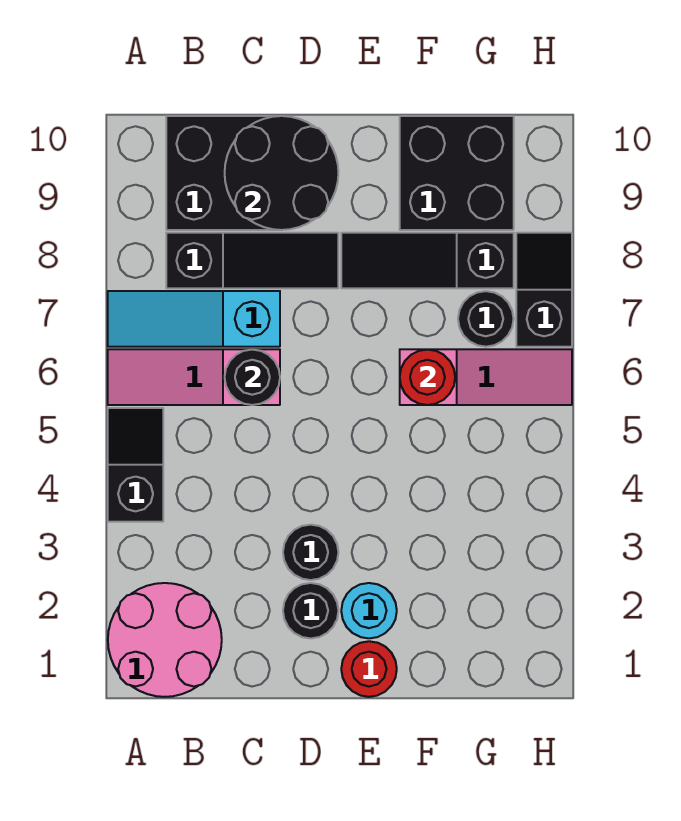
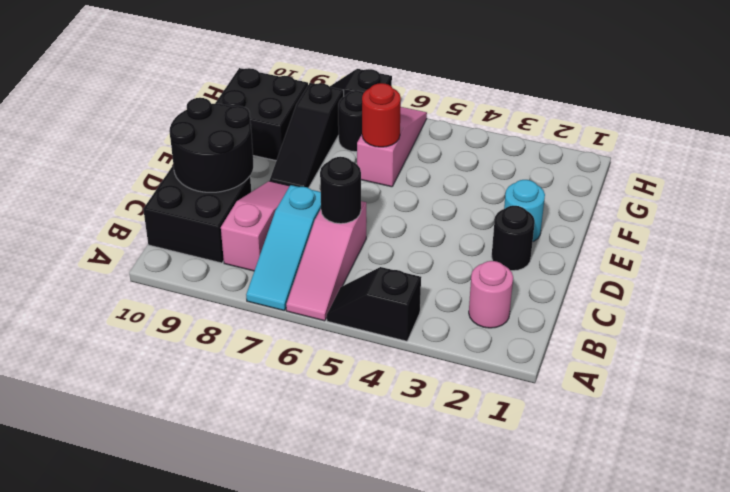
pink round brick A1:B2 level 1 -> pink round brick B2 level 1
black slope B8:D8 level 1 top B -> pink slope B8:D8 level 1 top B
black round brick D3 level 1 -> none
red round brick E1 level 1 -> none

